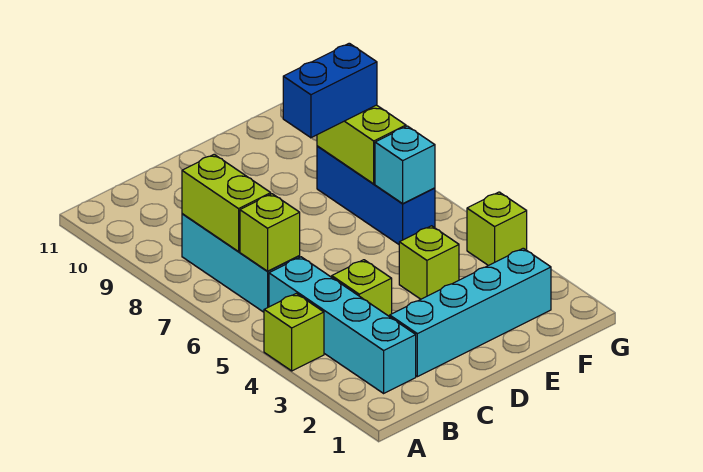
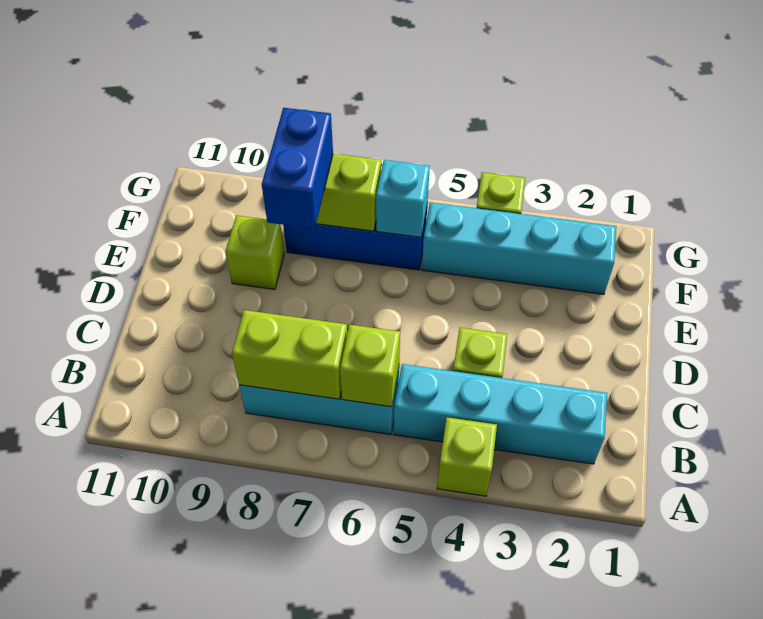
cyan brick C2:F2 level 1 -> cyan brick F2:F5 level 1
lime brick E4 level 1 -> lime brick E9 level 1

